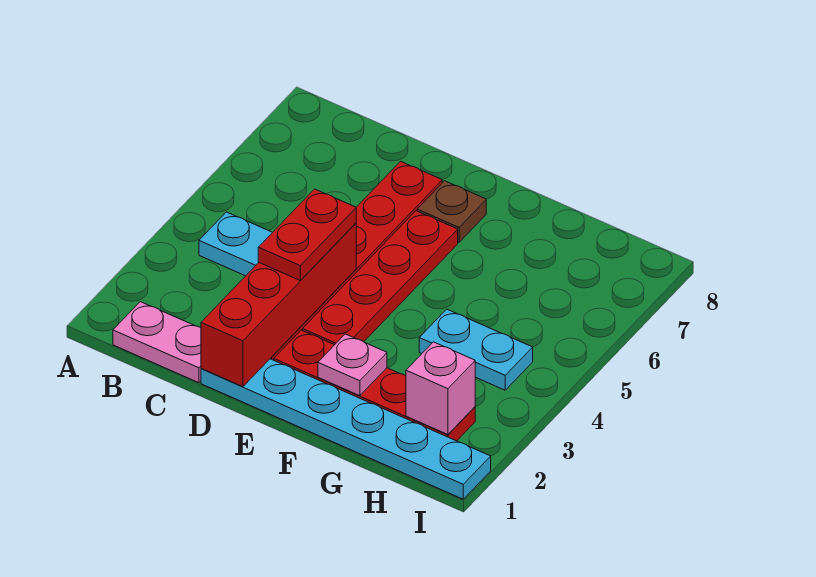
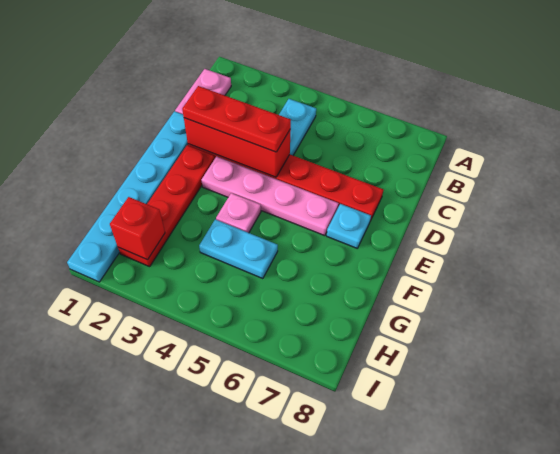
red brick D1:D4 level 2 -> red brick D2:D4 level 2
red plate D3:D4 level 3 -> red plate D2:D4 level 3
red plate E3:E6 level 1 -> pink plate E3:E6 level 1
brown plate E7 level 1 -> cyan plate E7 level 1
pink plate F2 level 2 -> pink plate F4 level 1
cyan plate G4:H4 level 1 -> cyan plate G4:G5 level 1
pink brick H2 level 2 -> red brick H2 level 2

